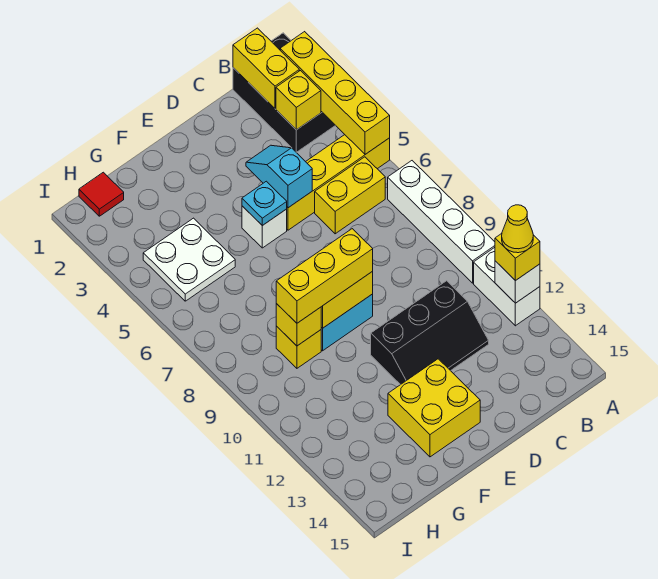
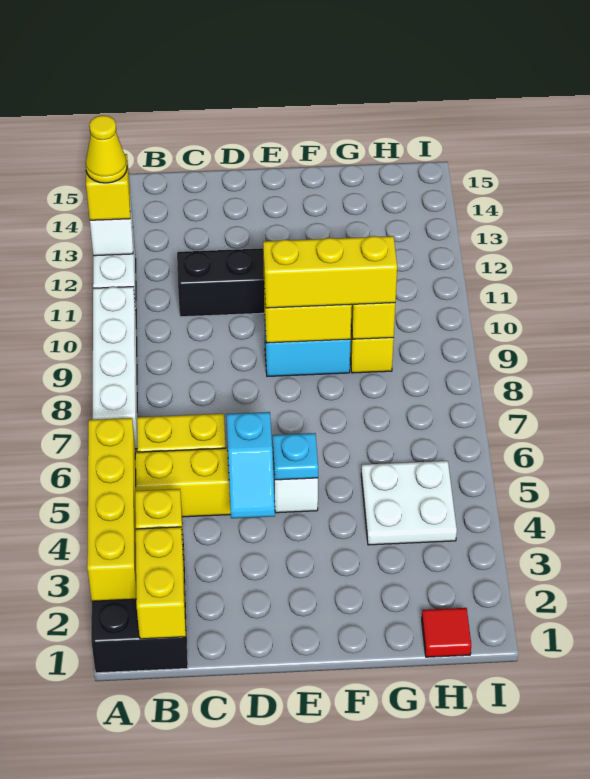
yellow brick E13:F14 level 1 -> none

